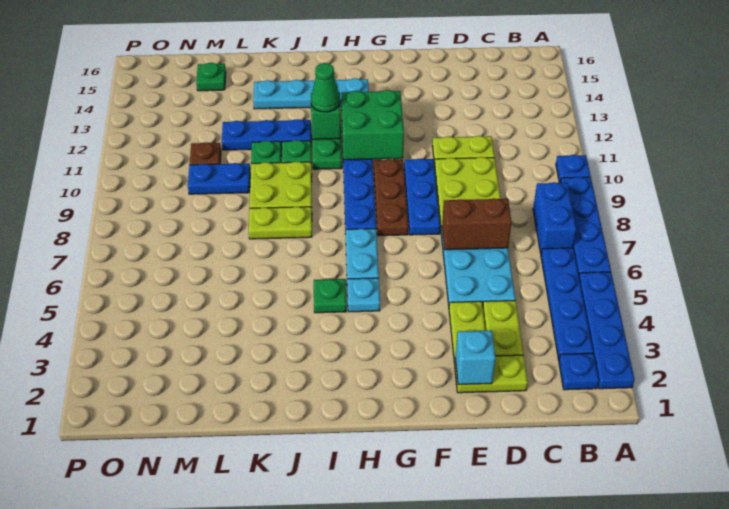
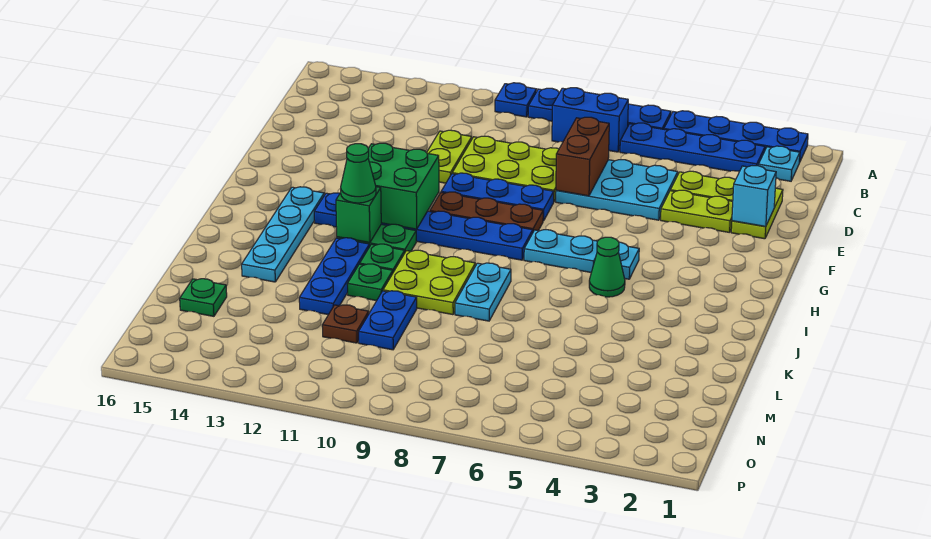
blue plate B2 level 1 -> cyan plate B2 level 1
green plate I5 level 1 -> green cone I5 level 1
lime plate J8:K8 level 1 -> cyan plate J8:K8 level 1

